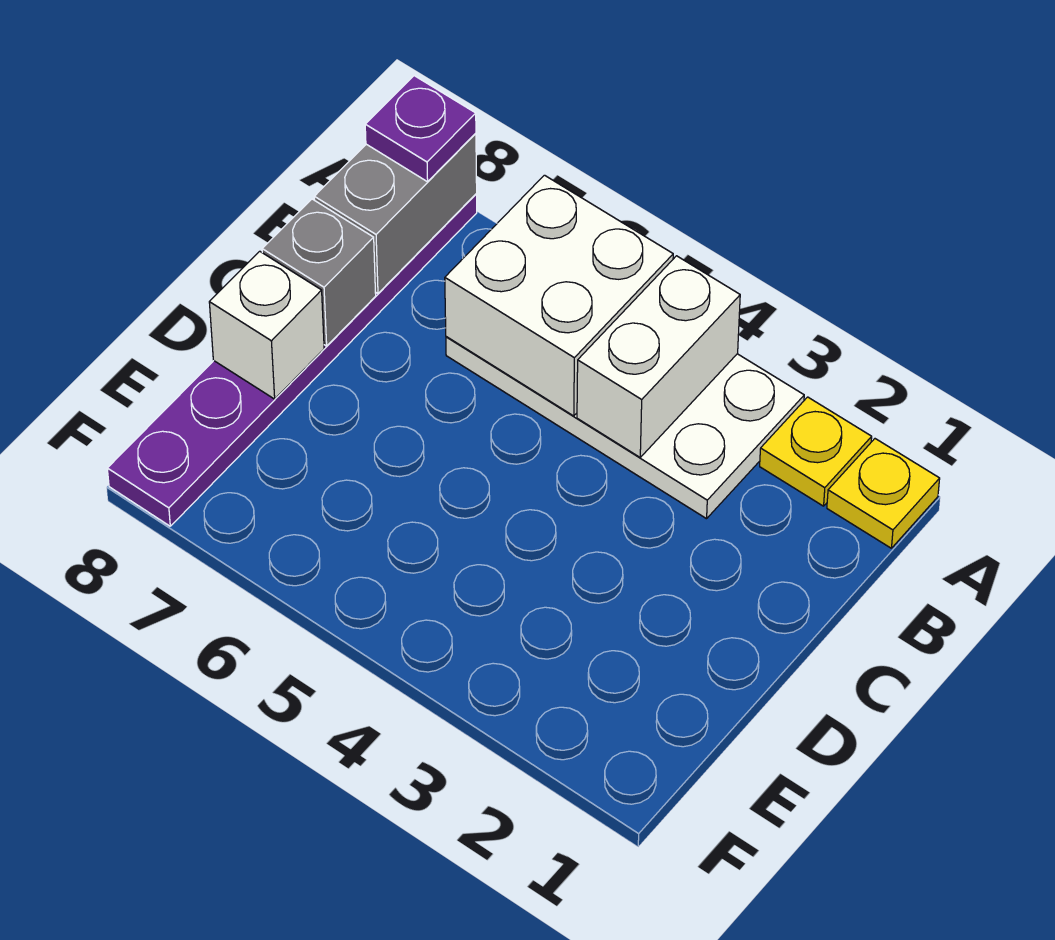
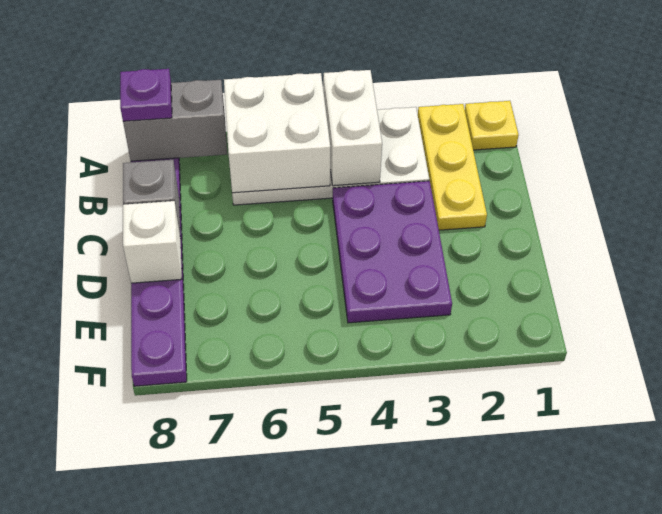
yellow plate A2 level 1 -> yellow plate A2:C2 level 1
grey brick A8:B8 level 2 -> grey brick A7:A8 level 2
none -> purple plate C3:E4 level 1

